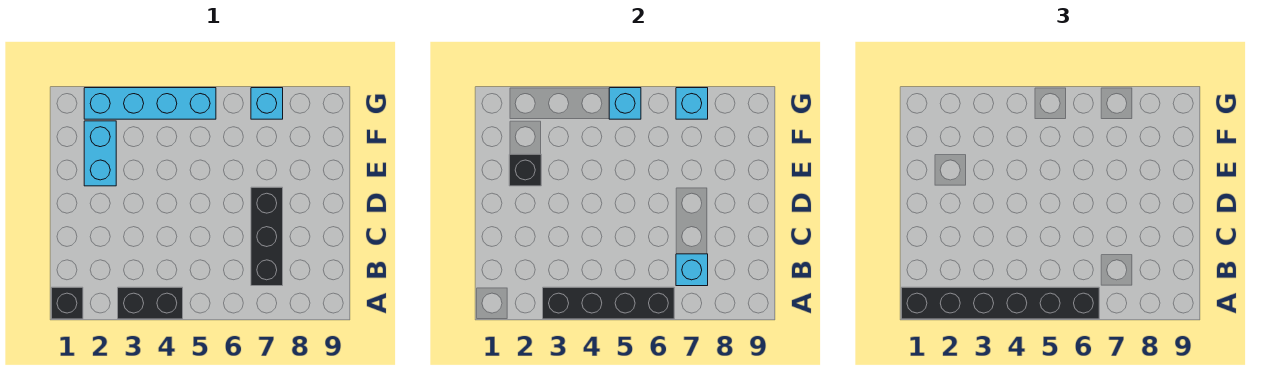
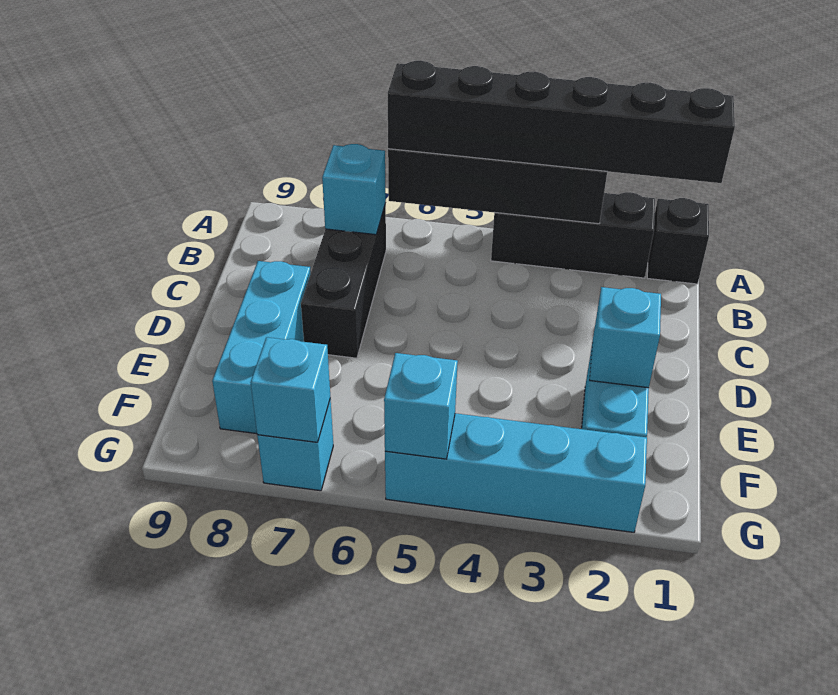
black brick A3:A4 level 1 -> black brick A2:A4 level 1
none -> cyan brick D8:F8 level 1
black brick E2 level 2 -> cyan brick E2 level 2

